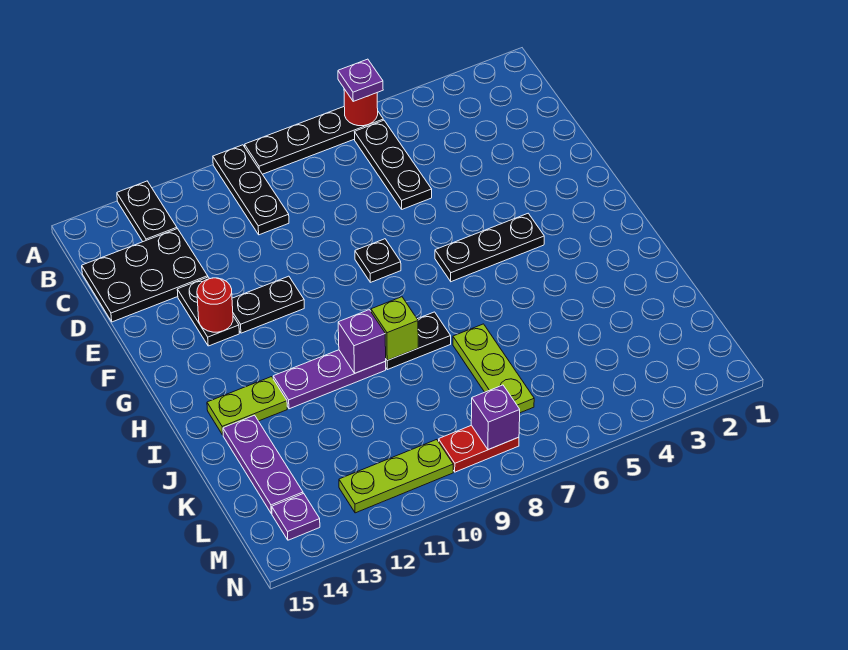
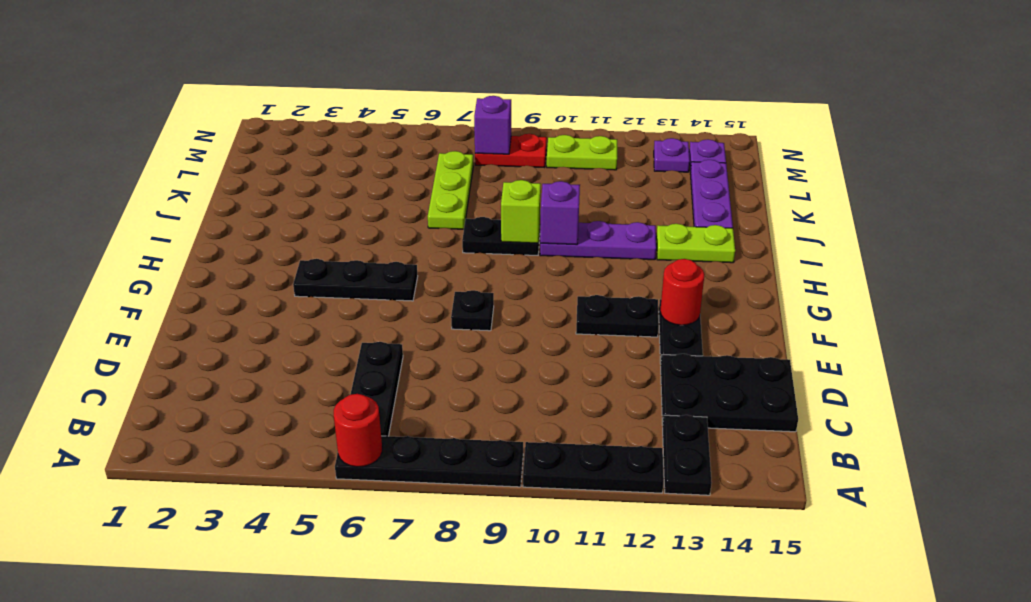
purple plate A6 level 3 -> purple plate M13 level 1
black plate A10:C10 level 1 -> black plate A10:A12 level 1
lime plate M10:M12 level 1 -> lime plate M10:M11 level 1

